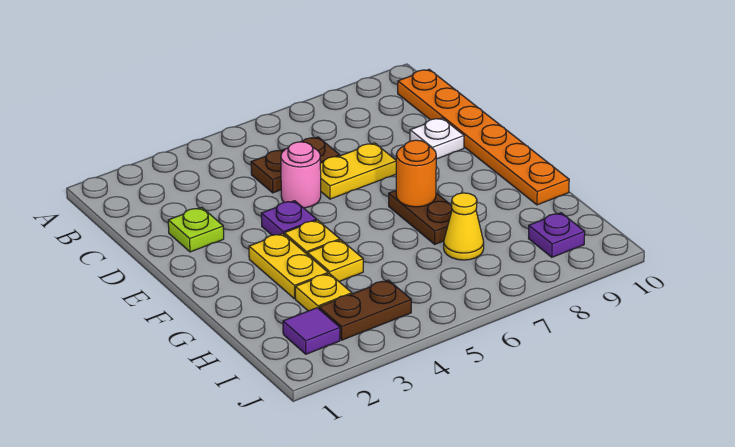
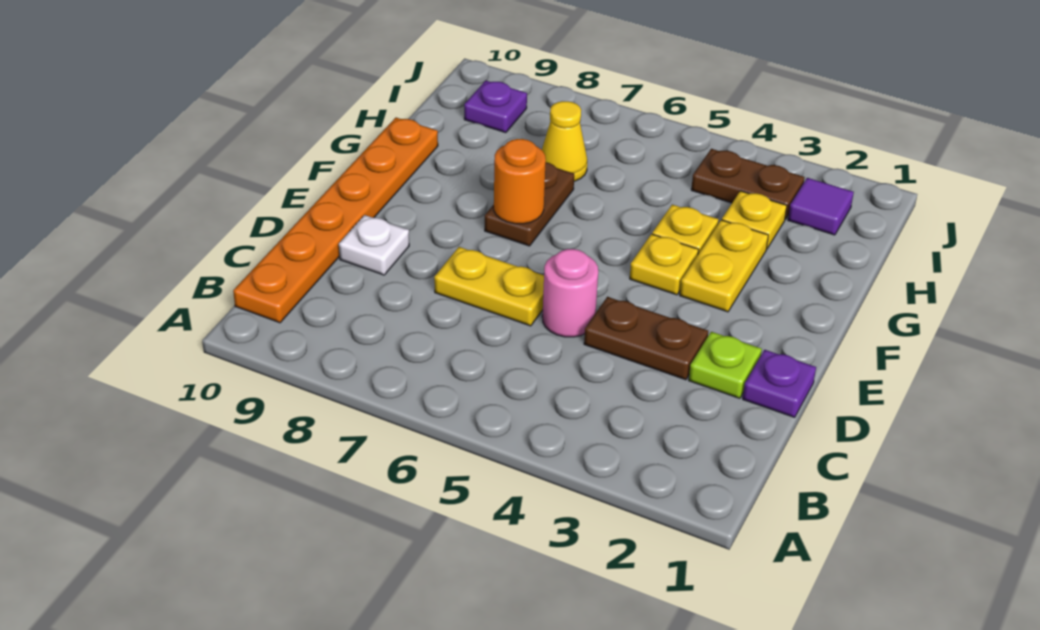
brown plate C5:C6 level 1 -> brown plate D3:D4 level 1
purple plate E4 level 1 -> purple plate D1 level 1

